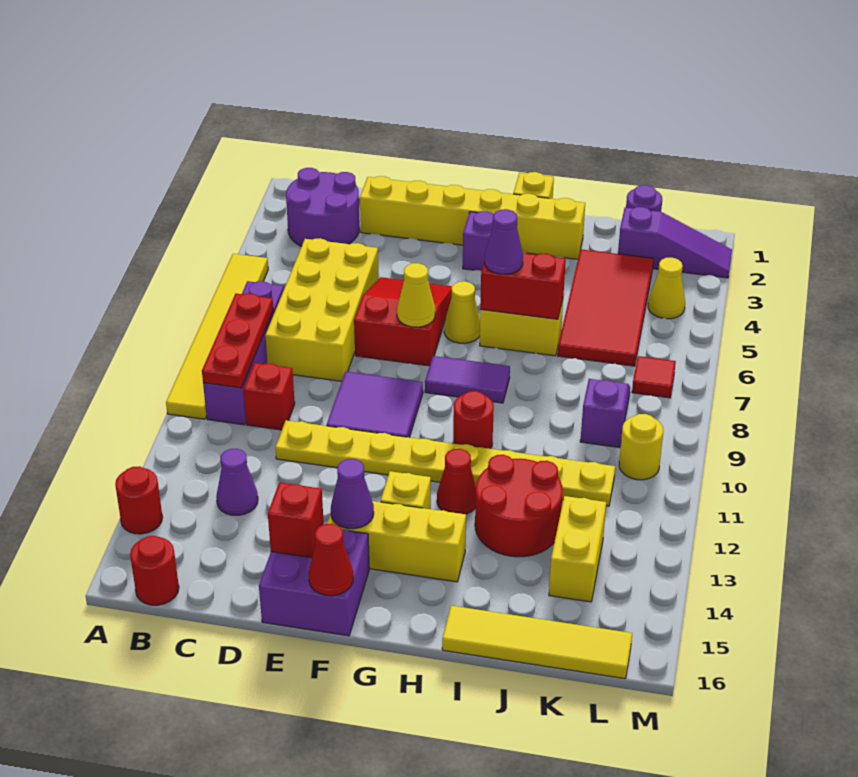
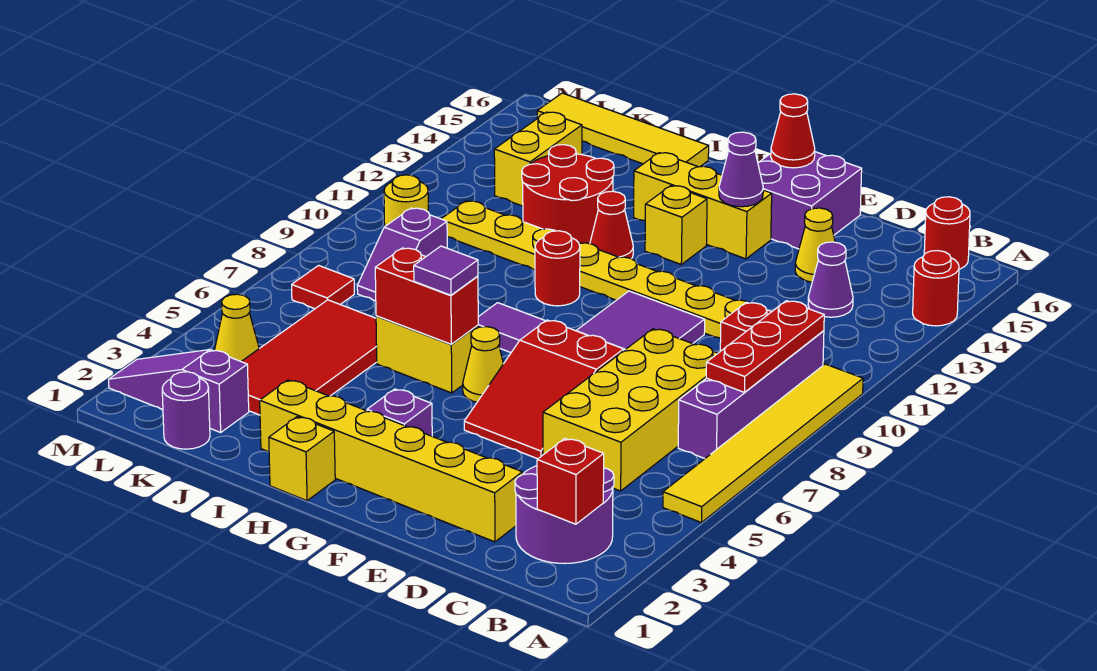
red brick E15 level 2 -> red brick B2 level 2
yellow cone F7 level 2 -> yellow cone D14 level 1
purple cone H6 level 3 -> purple tile H6 level 3

